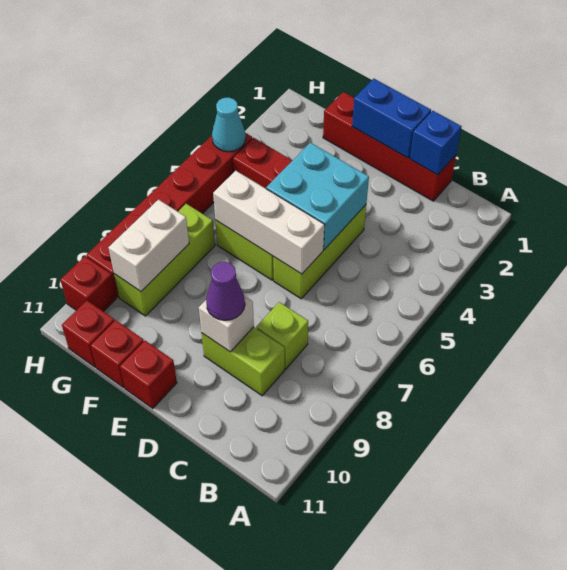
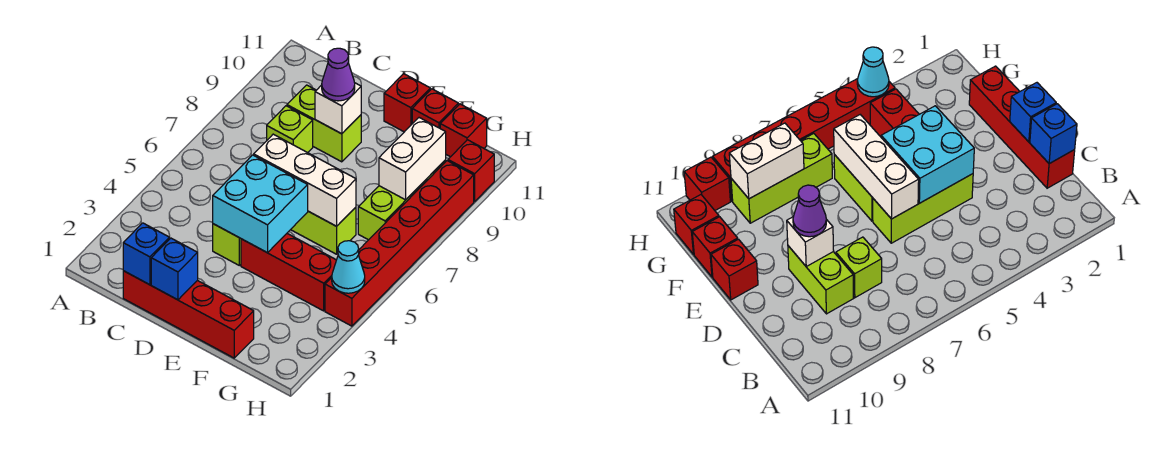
blue brick D1:E1 level 2 -> blue brick D1 level 2

